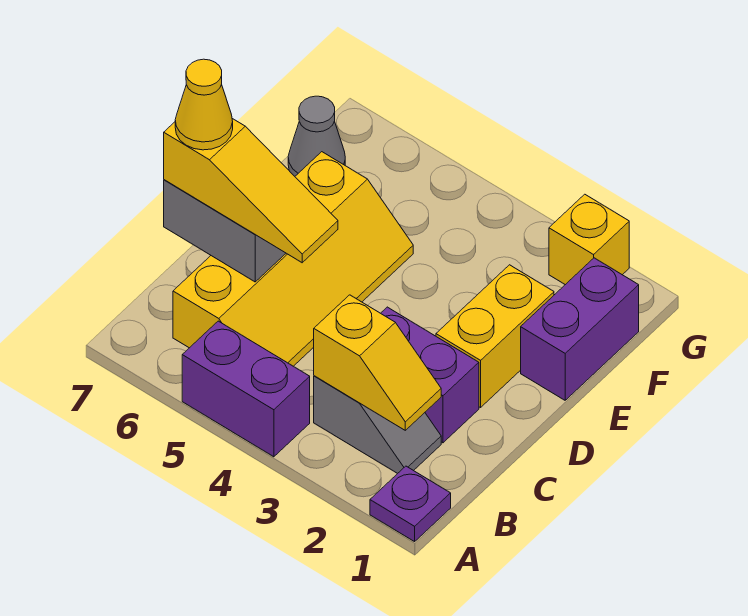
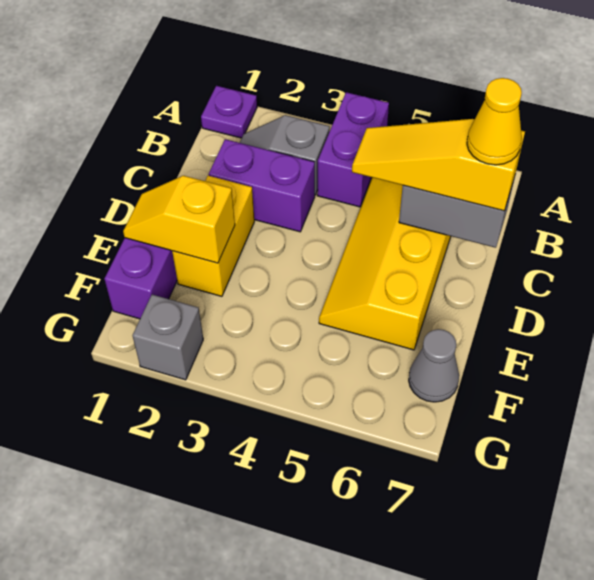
purple brick A4:A5 level 1 -> purple brick A4:B4 level 1
yellow slope B2:B3 level 2 top 3 -> yellow slope E1:E2 level 2 top 2
yellow brick G2 level 1 -> grey brick G2 level 1

